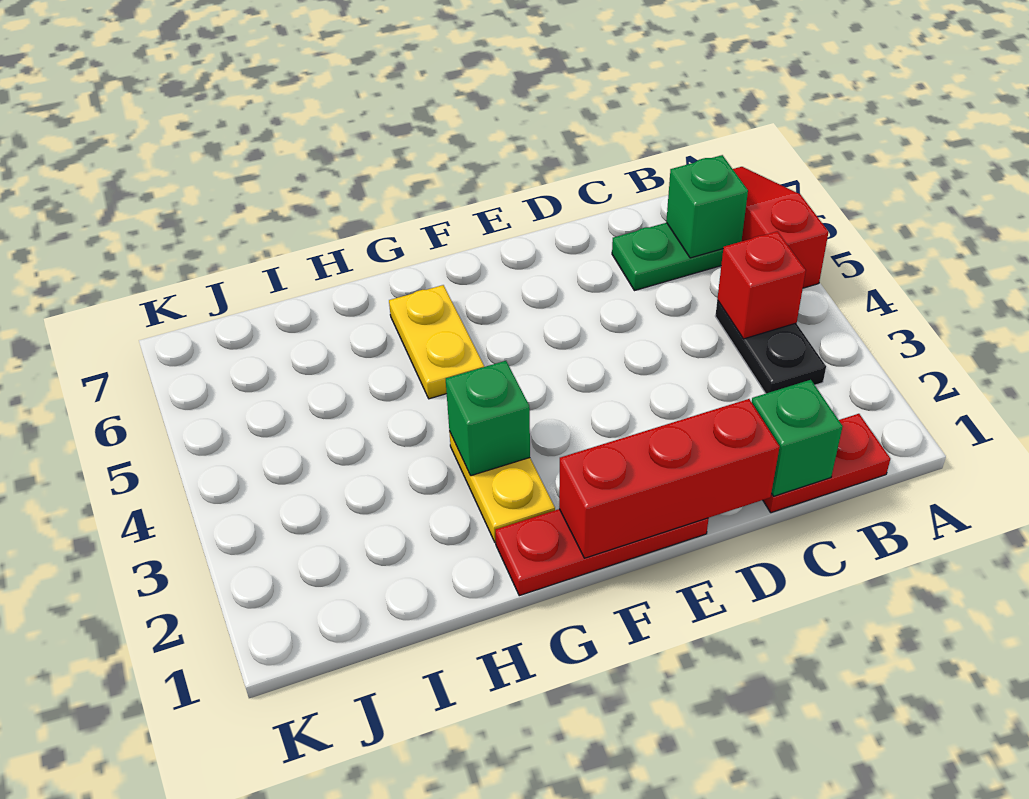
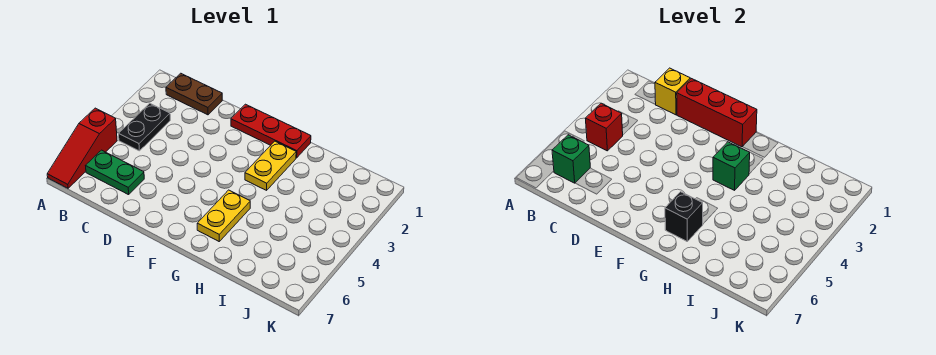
red plate B1:C1 level 1 -> brown plate B1:C1 level 1
green brick C1 level 2 -> yellow brick C1 level 2
none -> black brick G6 level 2

